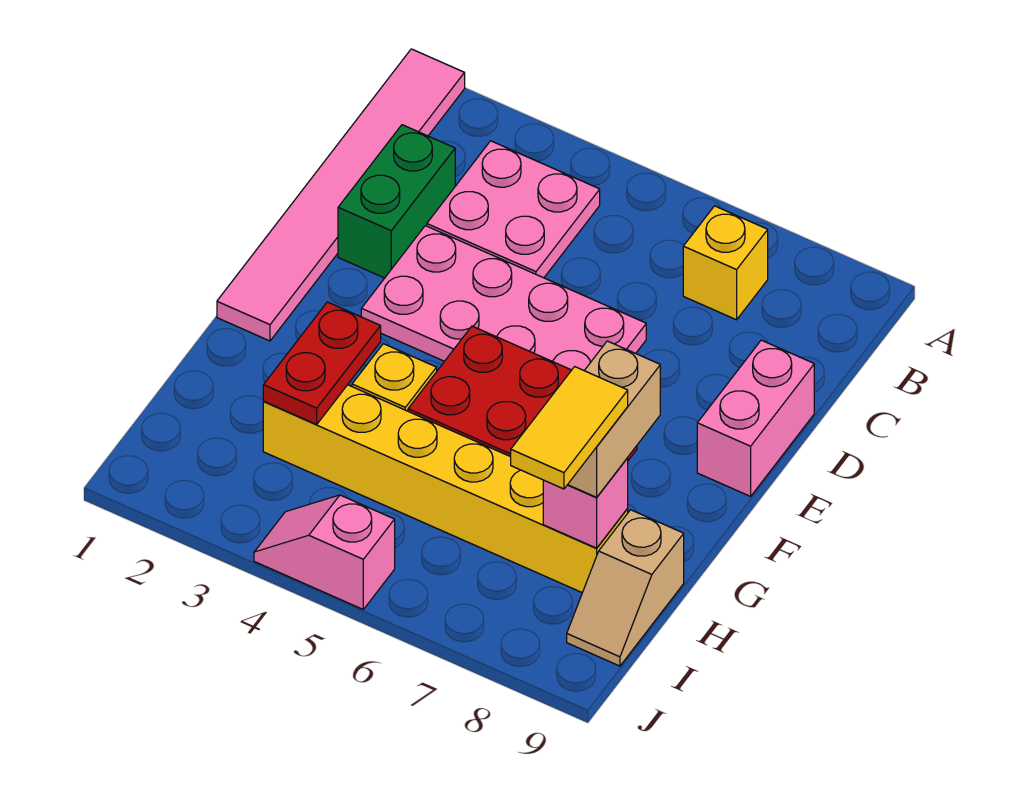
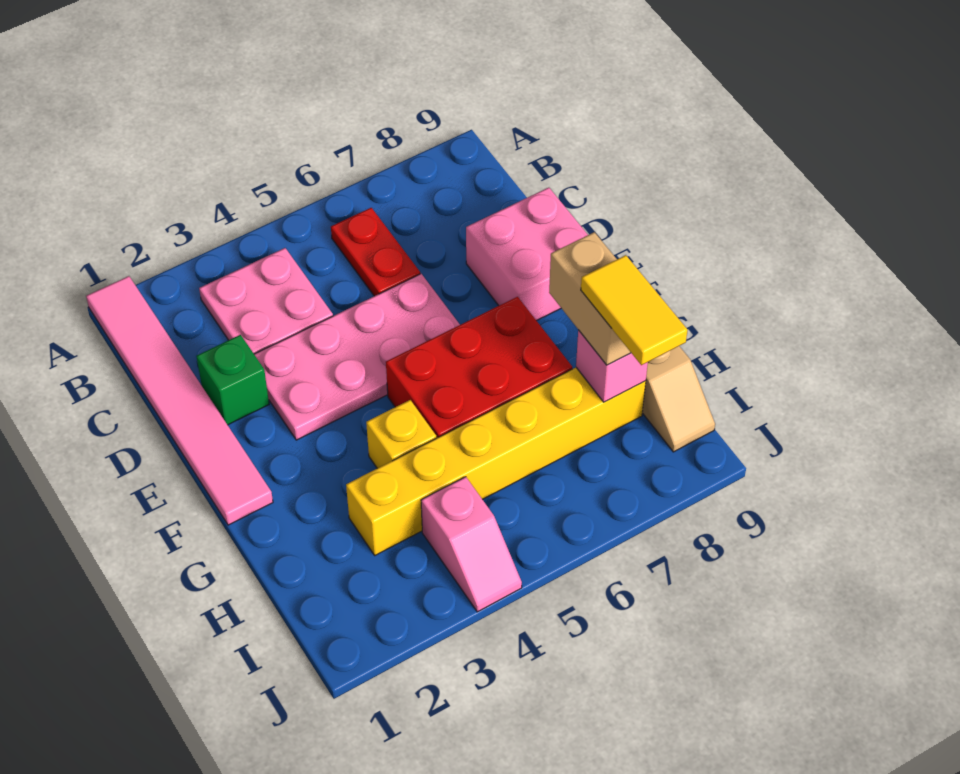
yellow brick B7 level 1 -> none
green brick C2:D2 level 1 -> green brick D2 level 1
pink brick D9:E9 level 1 -> pink brick D8:E9 level 1
red plate G3:H3 level 2 -> red plate B6:C6 level 1
pink slope J4:J5 level 1 top 5 -> pink slope I4:J4 level 1 top I

